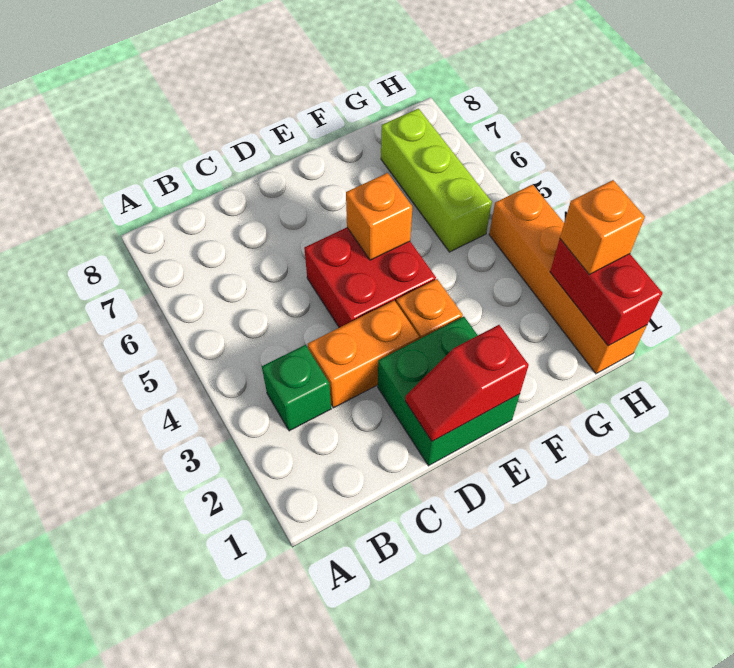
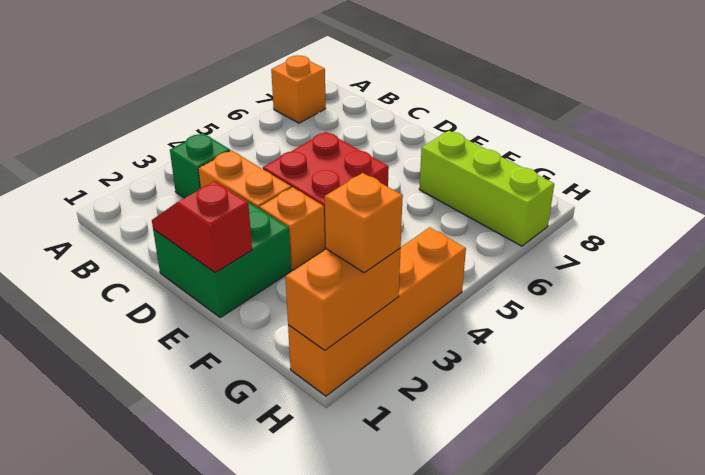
orange brick E5 level 2 -> orange brick A7 level 1
lime brick G5:G7 level 1 -> lime brick F7:H7 level 1
red brick H1:H2 level 2 -> orange brick H1:H2 level 2

